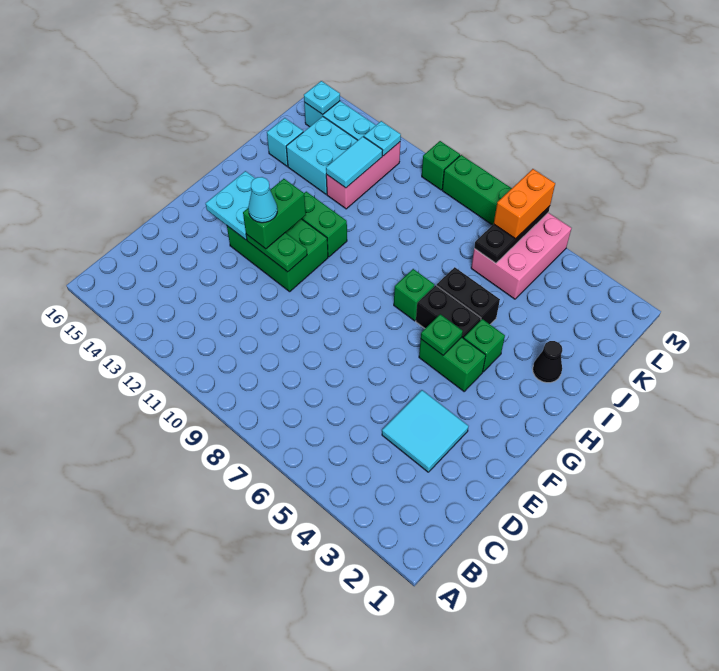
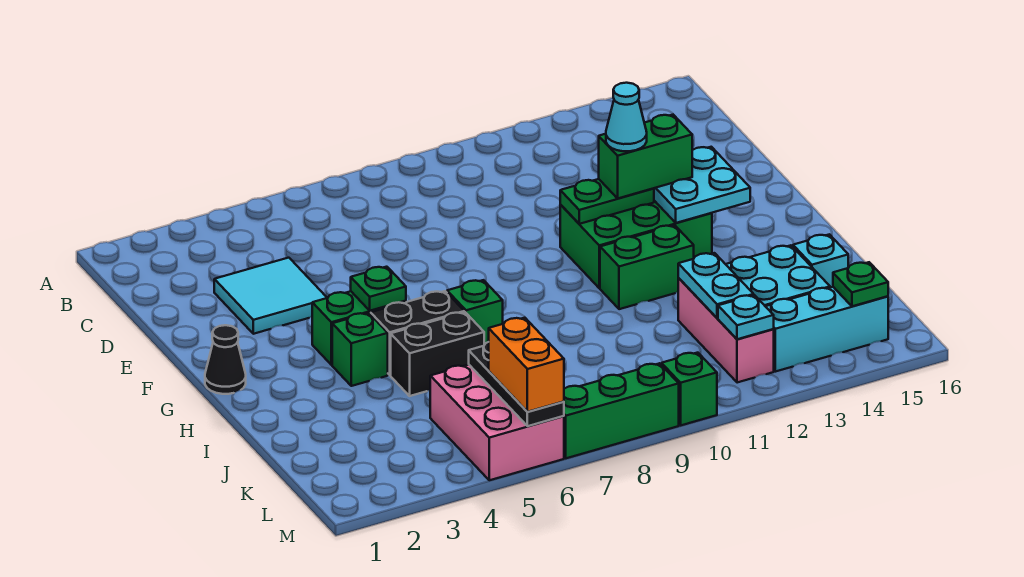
green brick F12:G12 level 3 -> green brick F12:F13 level 3
black cone I2 level 1 -> black cone G1 level 1
cyan tile J12:K12 level 2 -> cyan plate J12:K12 level 2
cyan plate L15 level 2 -> green plate L15 level 2

